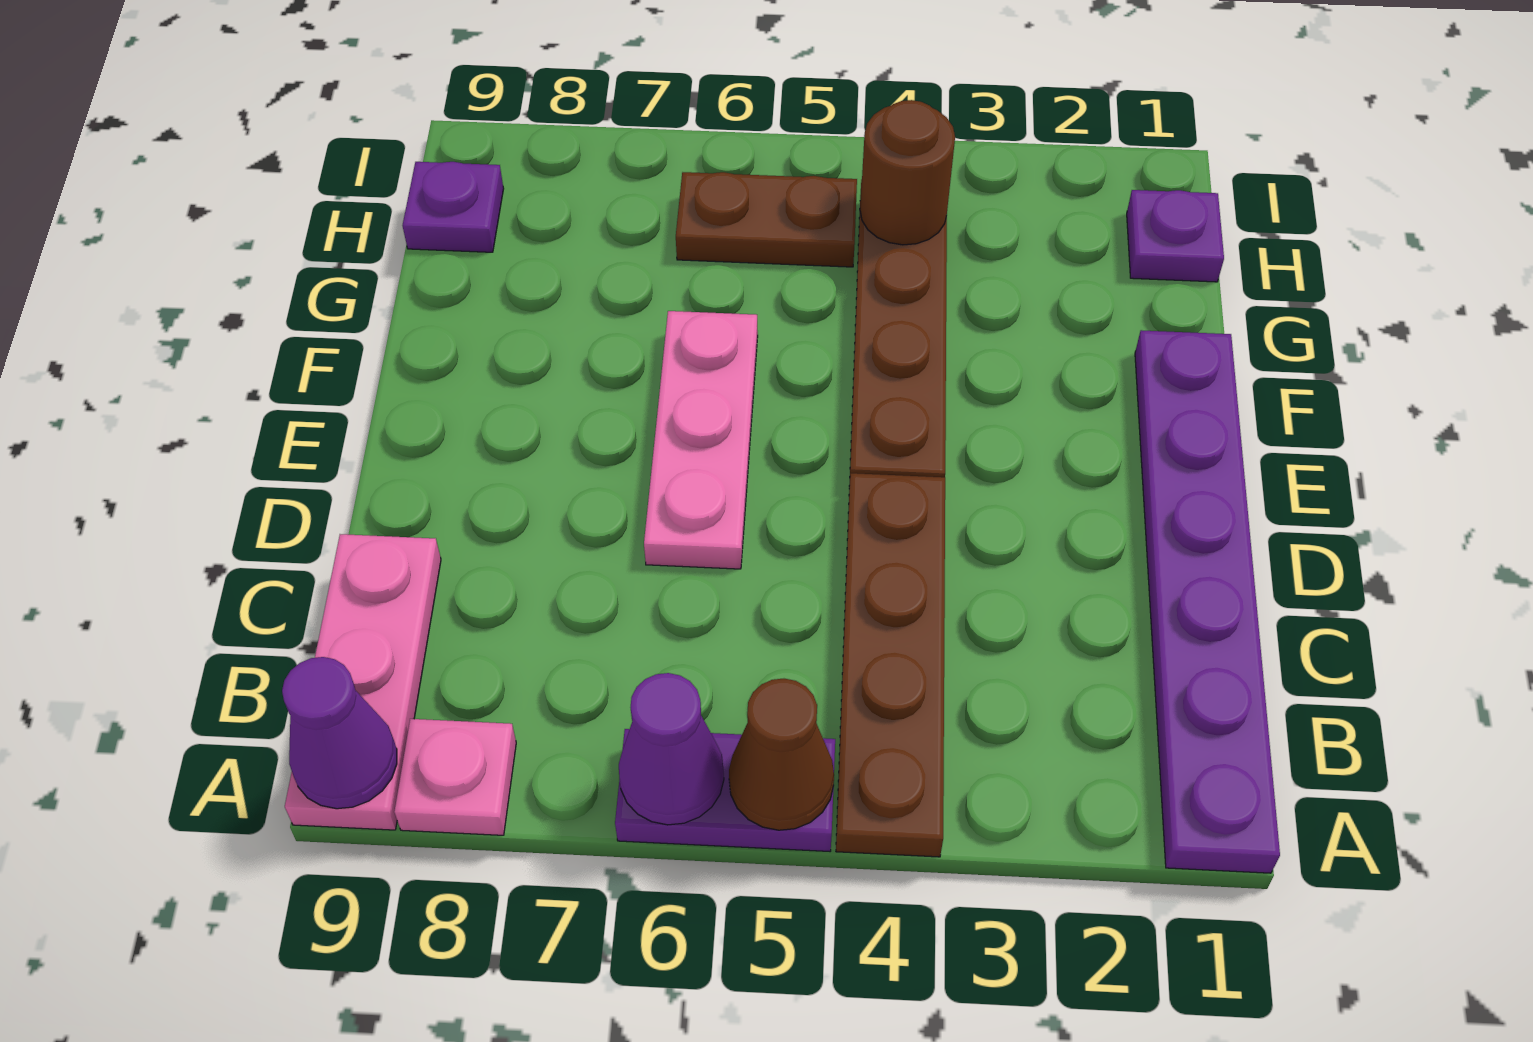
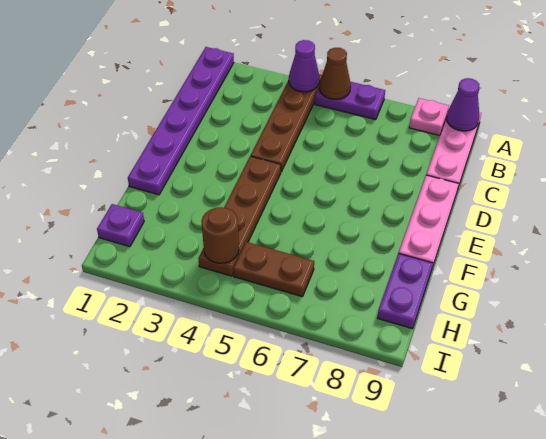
purple cone A6 level 2 -> purple cone A4 level 2
pink plate D6:F6 level 1 -> pink plate D9:F9 level 1
purple plate H9 level 1 -> purple plate G9:H9 level 1

